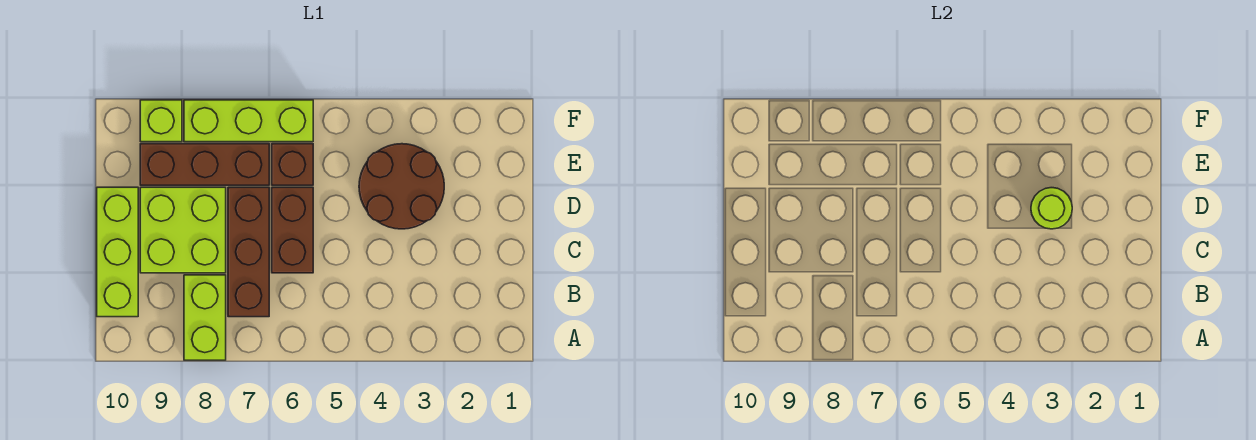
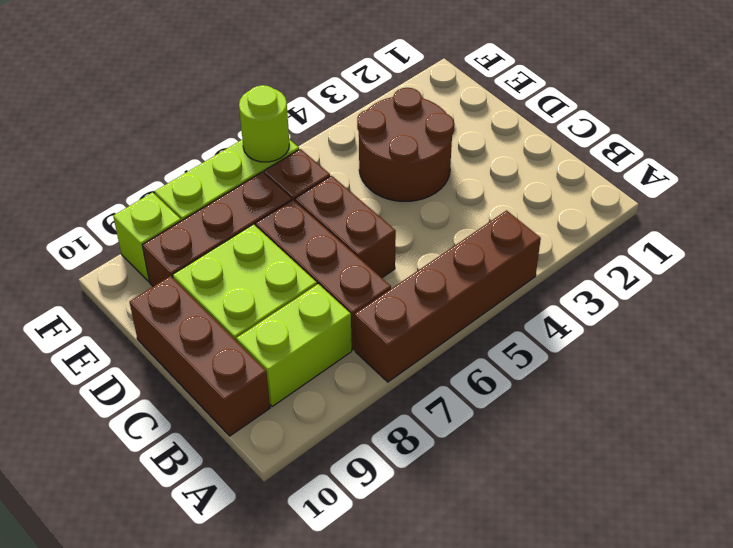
none -> brown brick A4:A7 level 1
lime brick A8:B8 level 1 -> lime brick B8:B9 level 1
lime brick B10:D10 level 1 -> brown brick B10:D10 level 1
lime round brick D3 level 2 -> lime round brick F6 level 2

